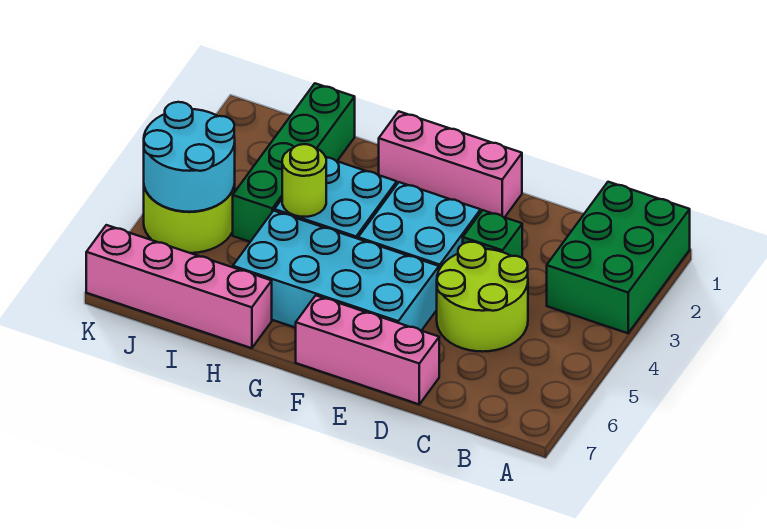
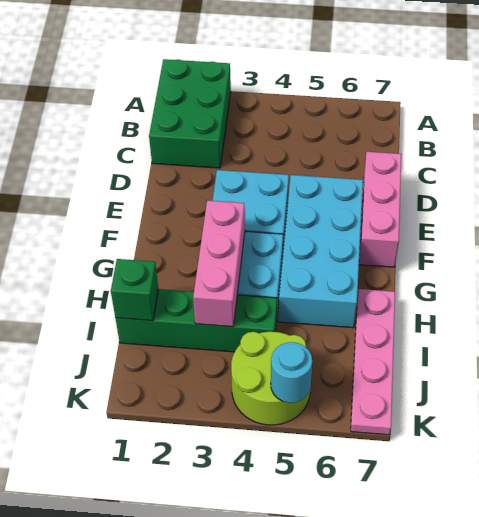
green brick A1:B3 level 1 -> green brick A1:C2 level 1
lime round brick C4:D5 level 1 -> none
green brick D3 level 1 -> green brick I1 level 2
pink brick E1:G1 level 1 -> pink brick G3:I3 level 2
lime round brick H4 level 2 -> none
pink brick H7:K7 level 1 -> pink plate H7:K7 level 1
cyan round brick J4:K5 level 2 -> cyan round brick K5 level 2

